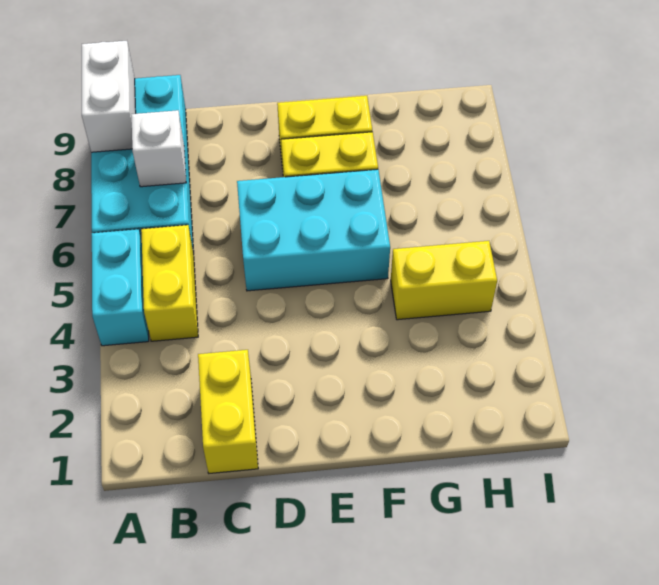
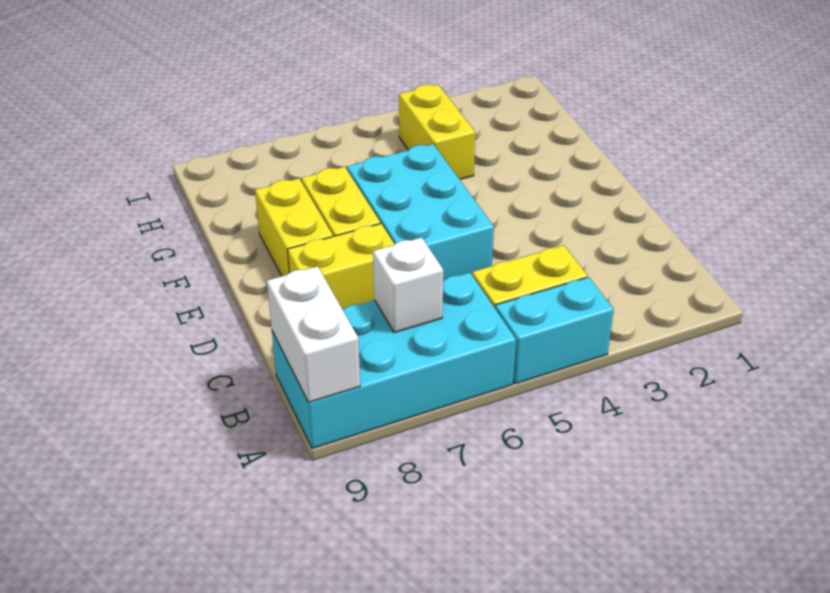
white brick A8:A9 level 2 -> white brick A9:B9 level 2
yellow brick C1:C2 level 1 -> yellow brick D7:D8 level 1

